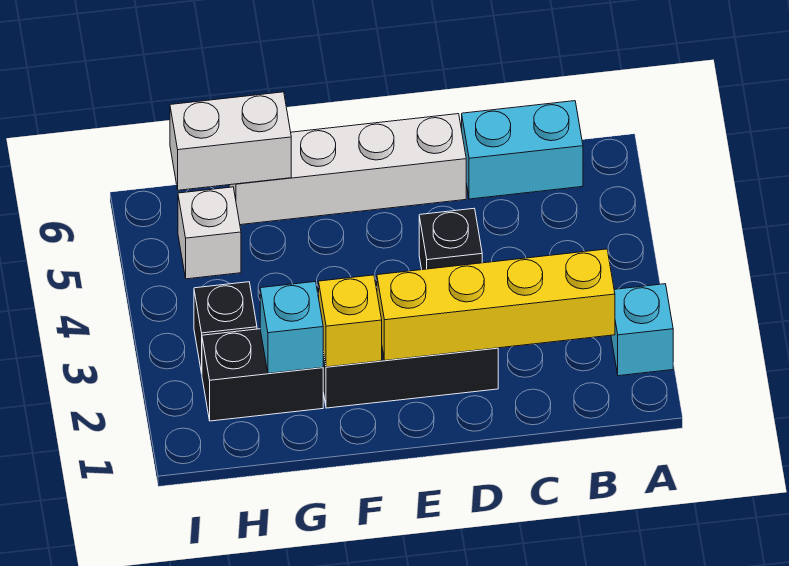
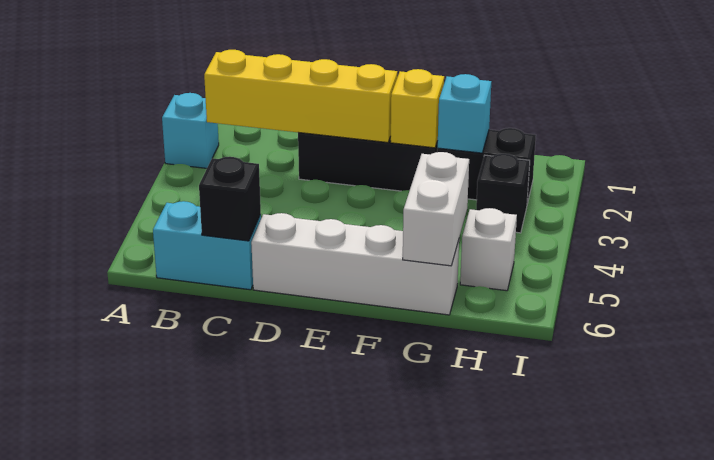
black brick D4 level 1 -> black brick C6 level 2
white brick G6:H6 level 2 -> white brick G5:G6 level 2

